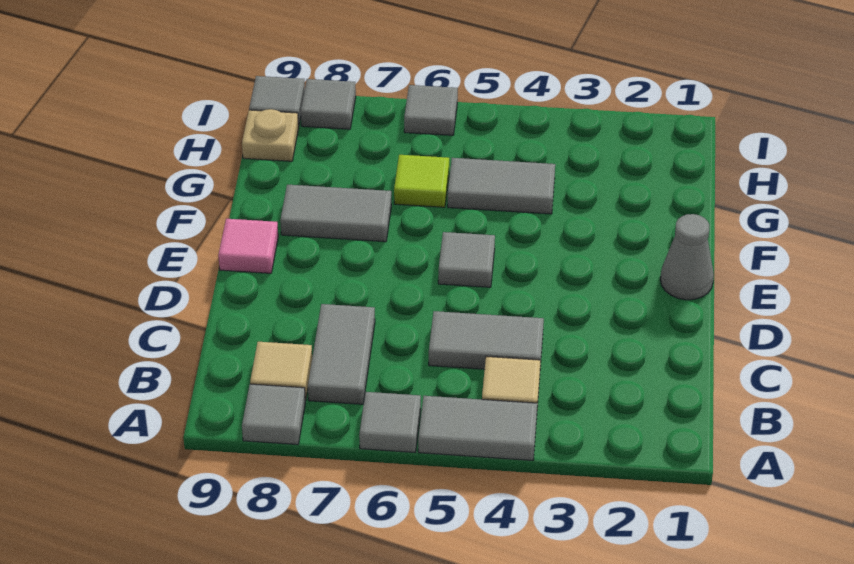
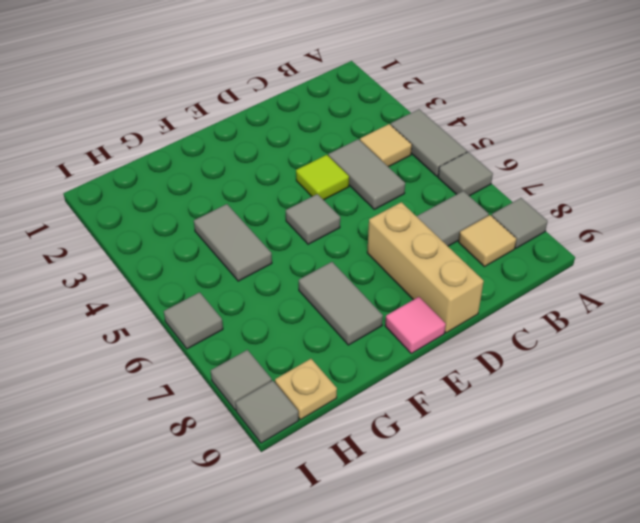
none -> tan brick D7:D9 level 1
grey cone E1 level 1 -> none
lime tile G6 level 1 -> lime tile D4 level 1

